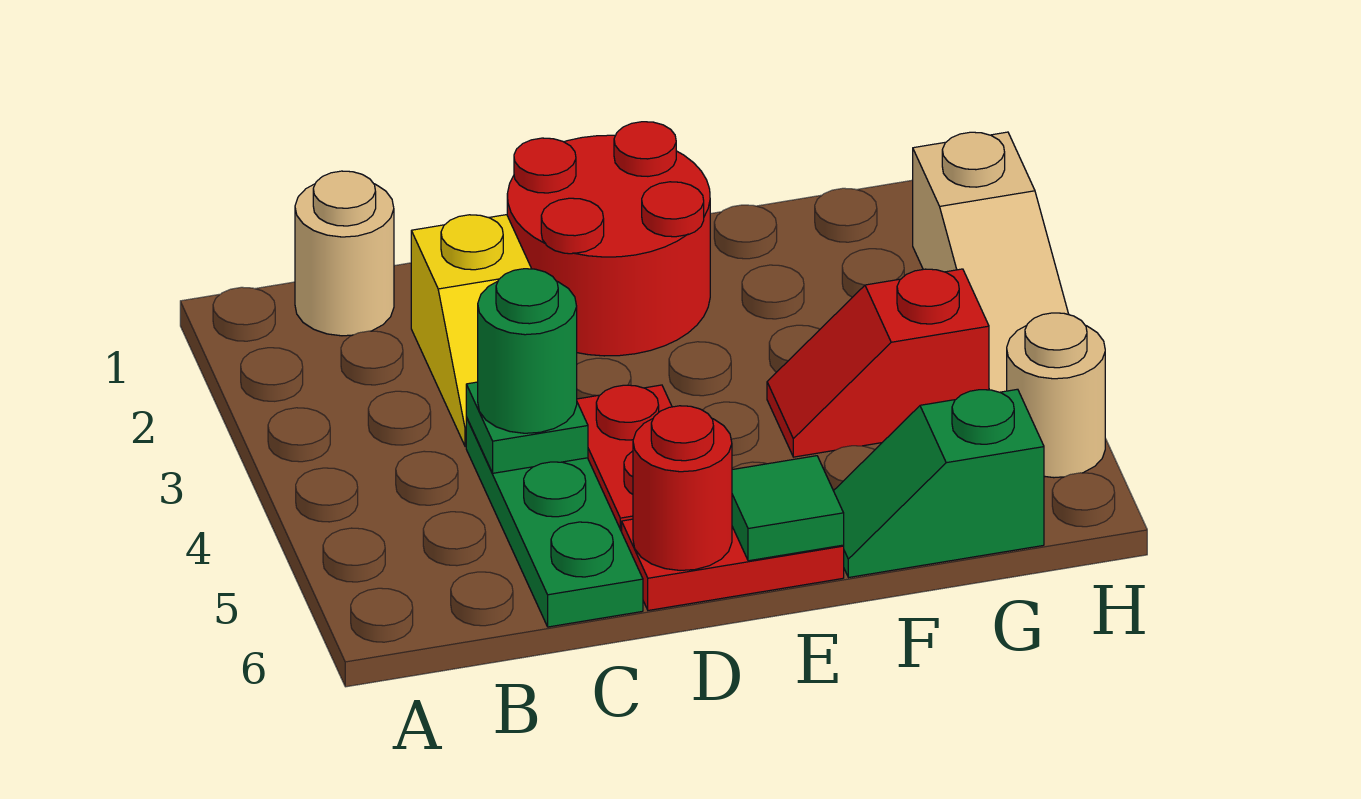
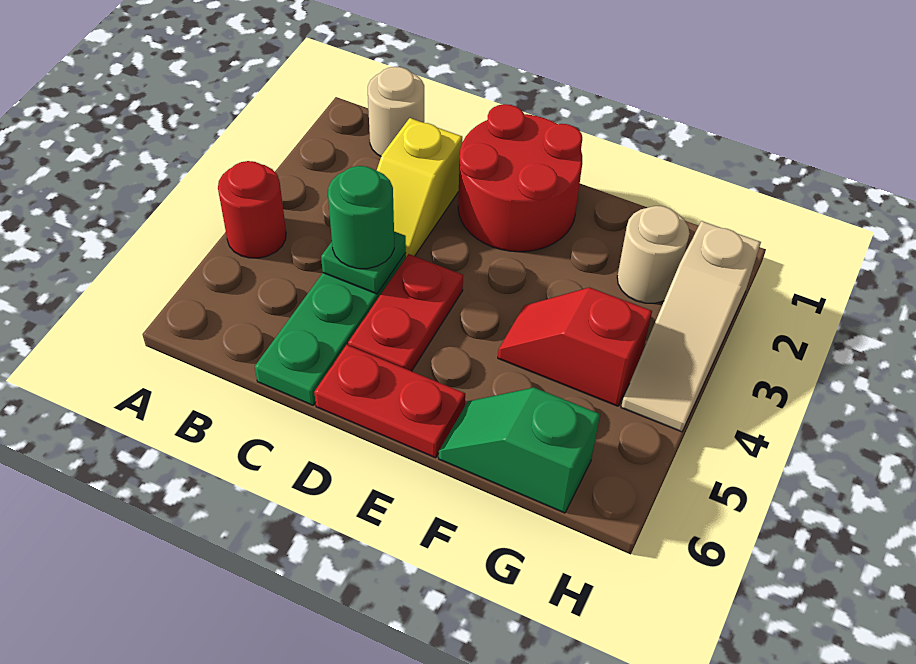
red round brick D6 level 2 -> red round brick A4 level 1
green tile E6 level 2 -> none
tan round brick H5 level 1 -> tan round brick G2 level 1

